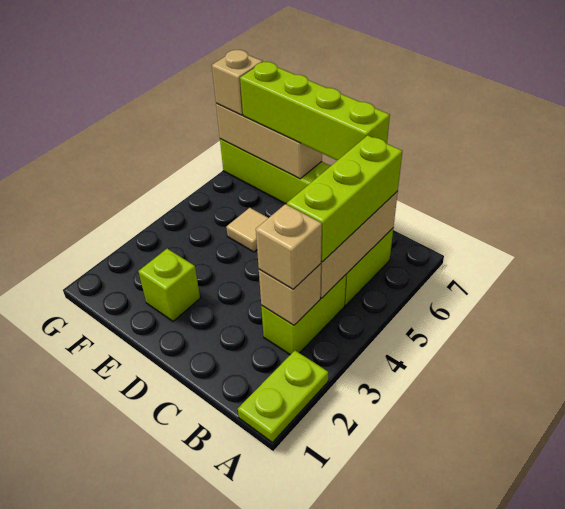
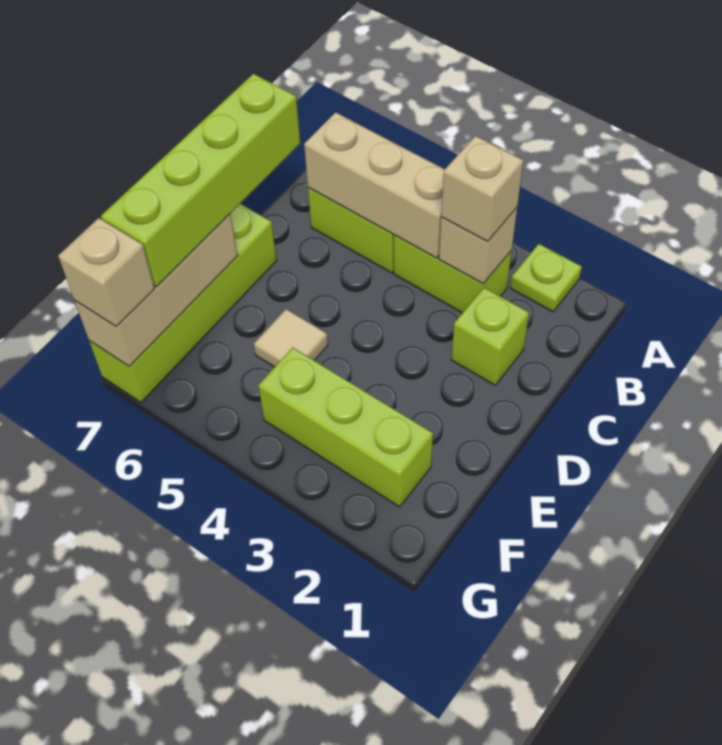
lime plate A1:A2 level 1 -> lime plate A2 level 1
lime brick B4:B6 level 3 -> lime brick F2:F4 level 1
lime brick E2 level 1 -> lime brick C2 level 1

